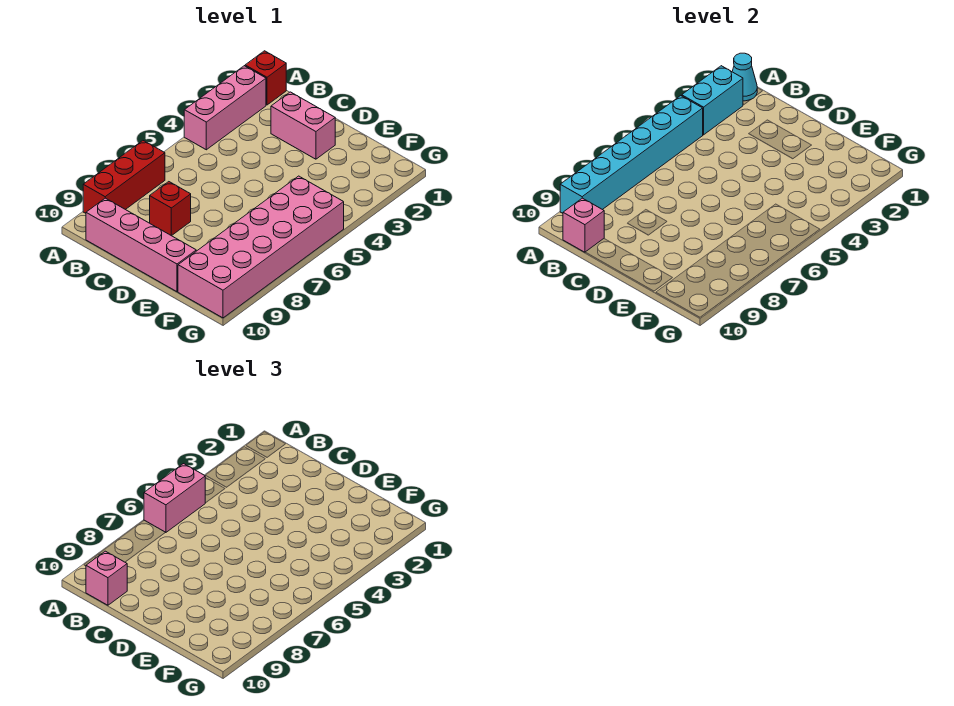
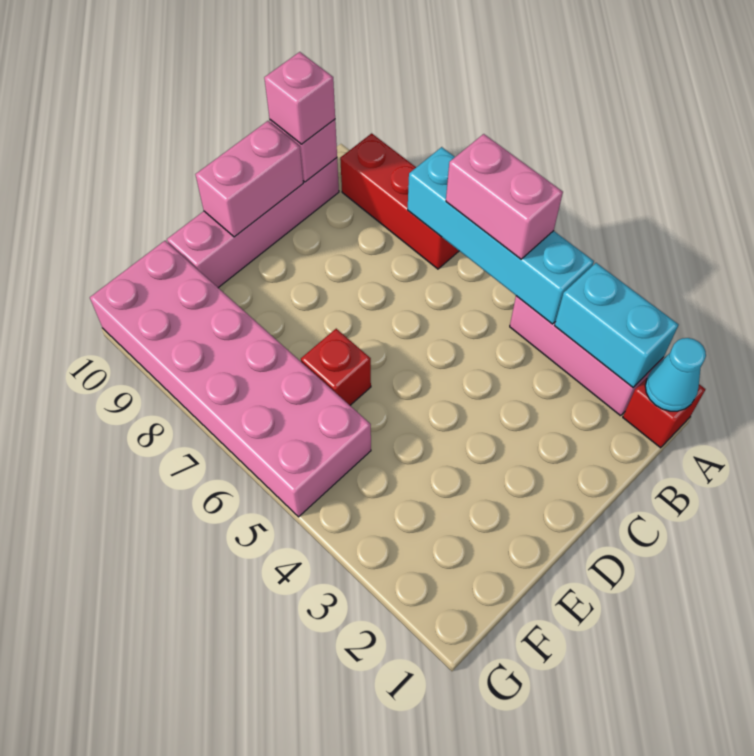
cyan brick A4:A9 level 2 -> cyan brick A4:A7 level 2
pink brick C2:D2 level 1 -> pink brick C10:D10 level 2
red brick C8 level 1 -> red brick E6 level 1

